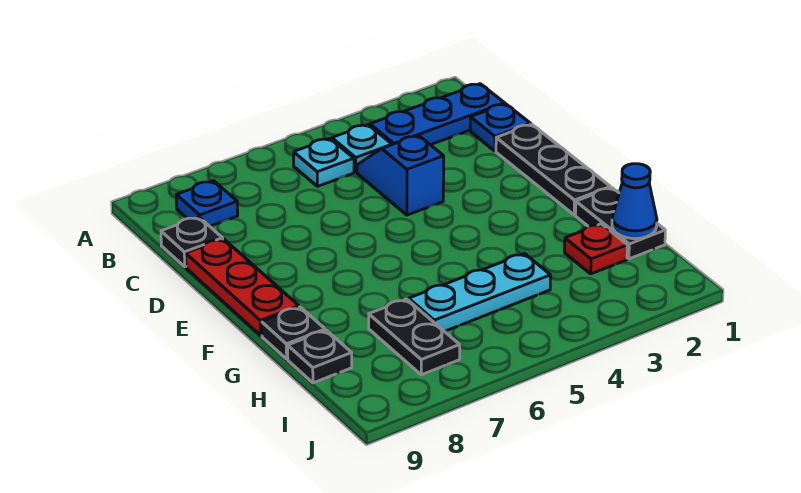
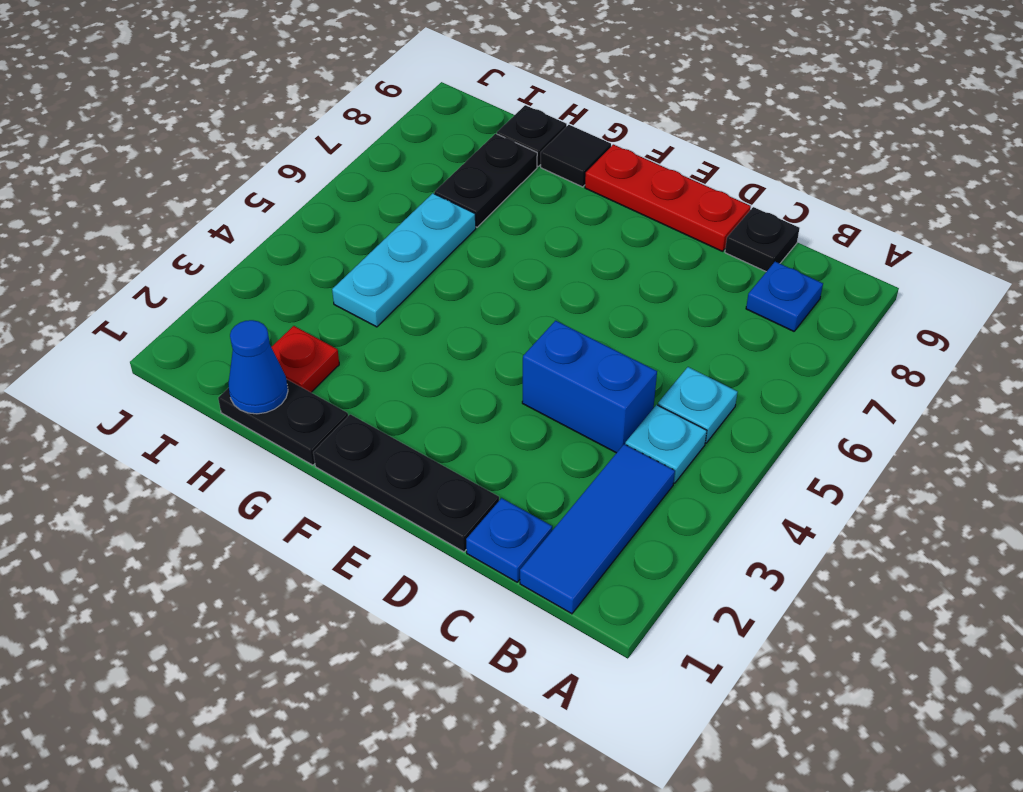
blue plate B1:B3 level 1 -> blue tile B1:B3 level 1
blue slope C4:D4 level 1 top D -> blue brick C4:D4 level 1
black plate G9 level 1 -> black tile G9 level 1
black plate H7:I7 level 1 -> black plate H7:H8 level 1

